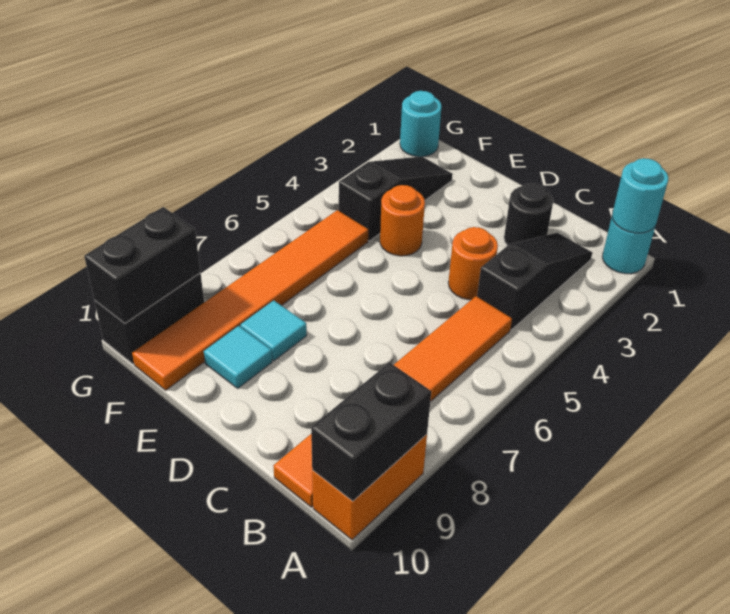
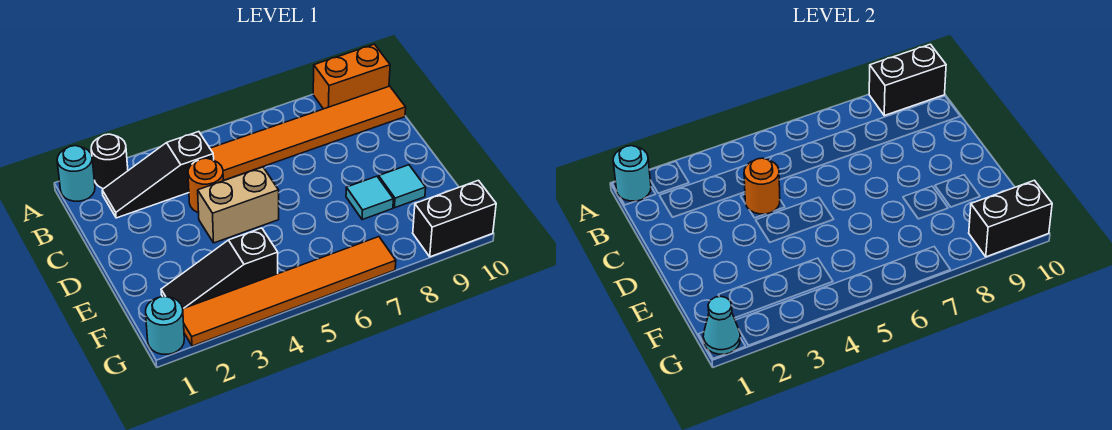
black round brick C2 level 1 -> black round brick A2 level 1
none -> tan brick D4:D5 level 1
orange round brick E4 level 1 -> orange round brick C4 level 2
orange tile F5:F10 level 1 -> orange tile G2:G7 level 1
none -> cyan cone G1 level 2

